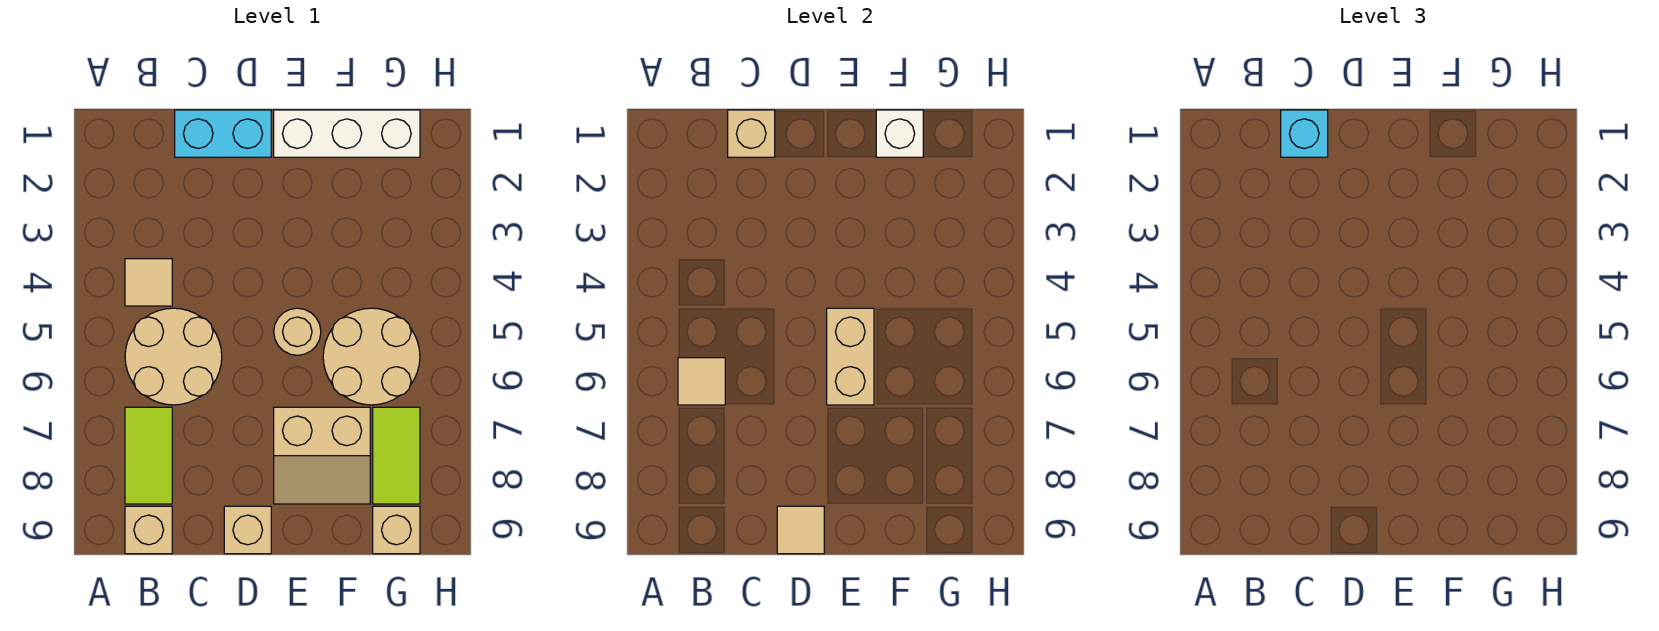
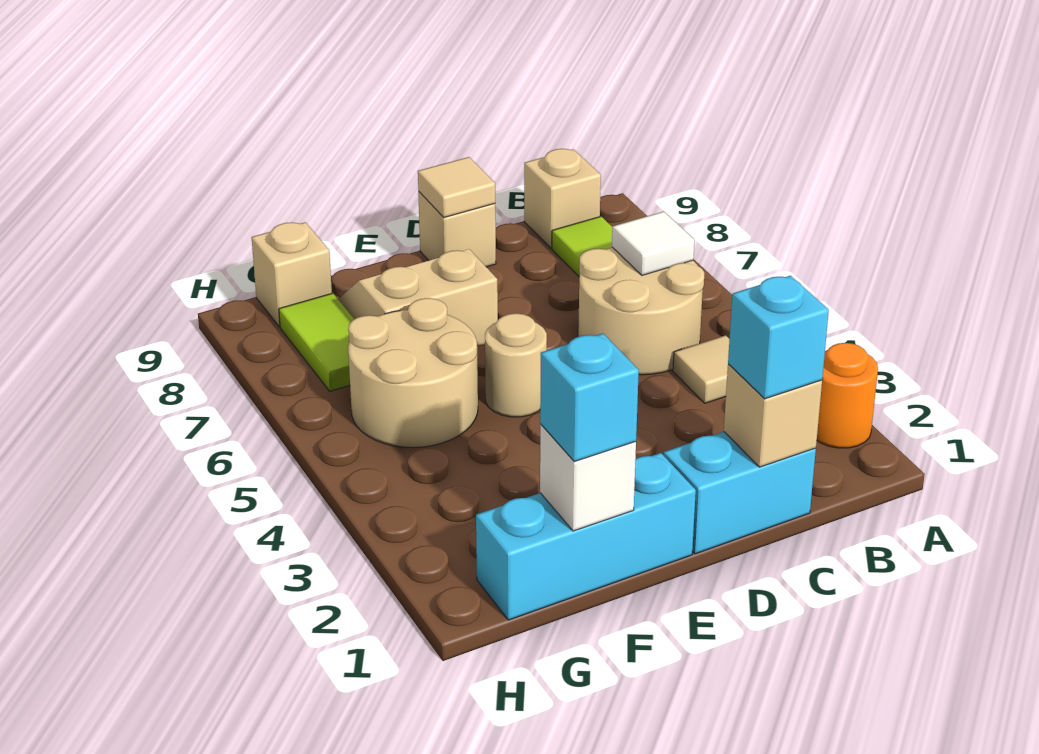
none -> orange round brick A2 level 1
tan tile B6 level 2 -> white tile B6 level 2
white brick E1:G1 level 1 -> cyan brick E1:G1 level 1
tan brick E5:E6 level 2 -> none
none -> cyan brick F1 level 3

